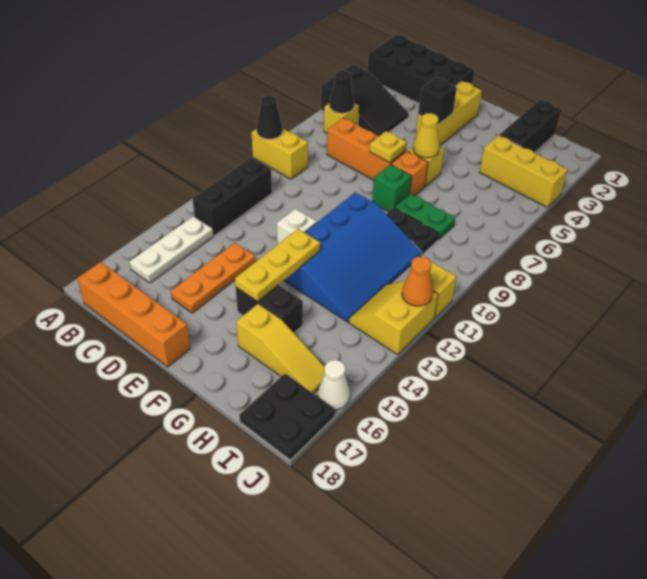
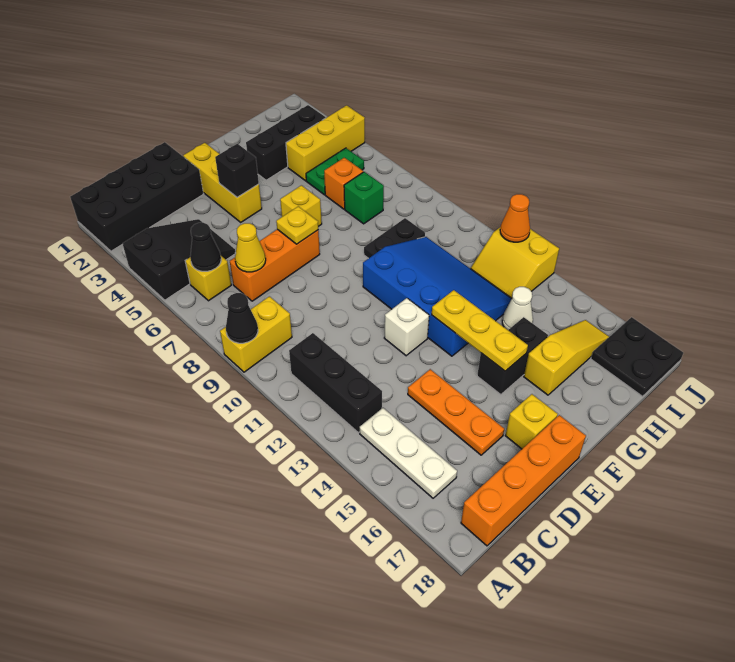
yellow cone F6 level 2 -> yellow cone C7 level 2
orange brick F7 level 1 -> orange brick H6 level 1
green brick F8 level 1 -> green brick H7 level 1
green plate G8:H8 level 1 -> green plate H5:I5 level 1
black brick H1:H3 level 1 -> black brick G3:I3 level 1
yellow brick J11 level 1 -> yellow brick E17 level 1
white cone J16 level 1 -> white cone H14 level 1

